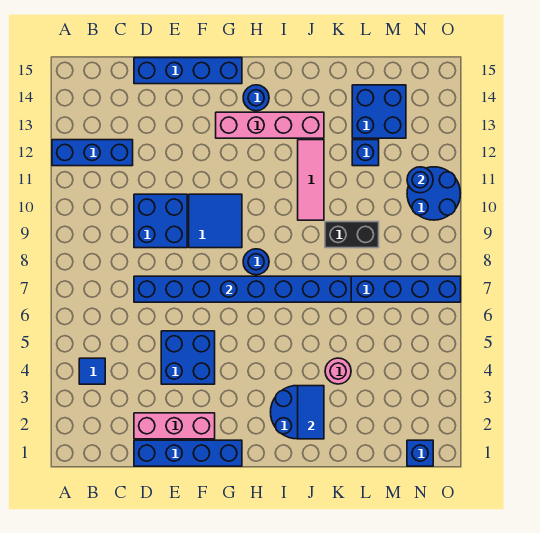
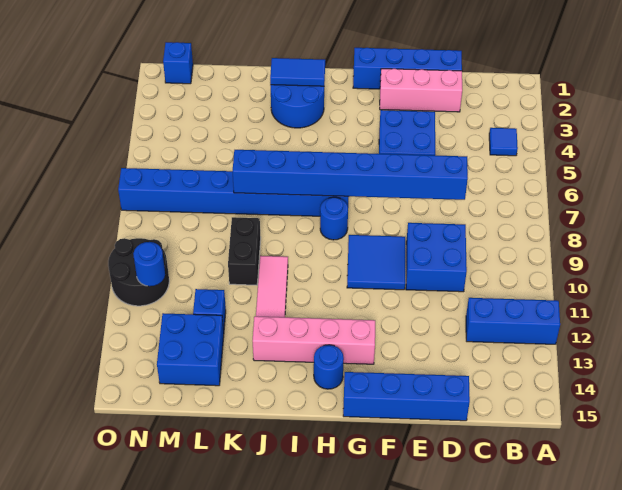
blue tile J2:J3 level 2 -> blue tile I2:J2 level 2
pink round brick K4 level 1 -> none
black brick K9:L9 level 1 -> black brick K9:K10 level 1
blue round brick N10:O11 level 1 -> black round brick N10:O11 level 1

